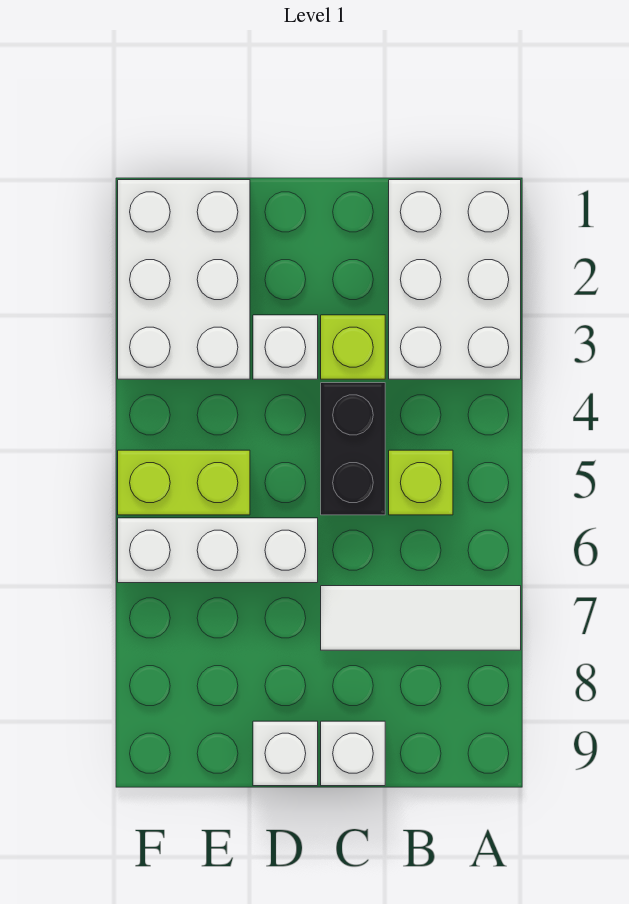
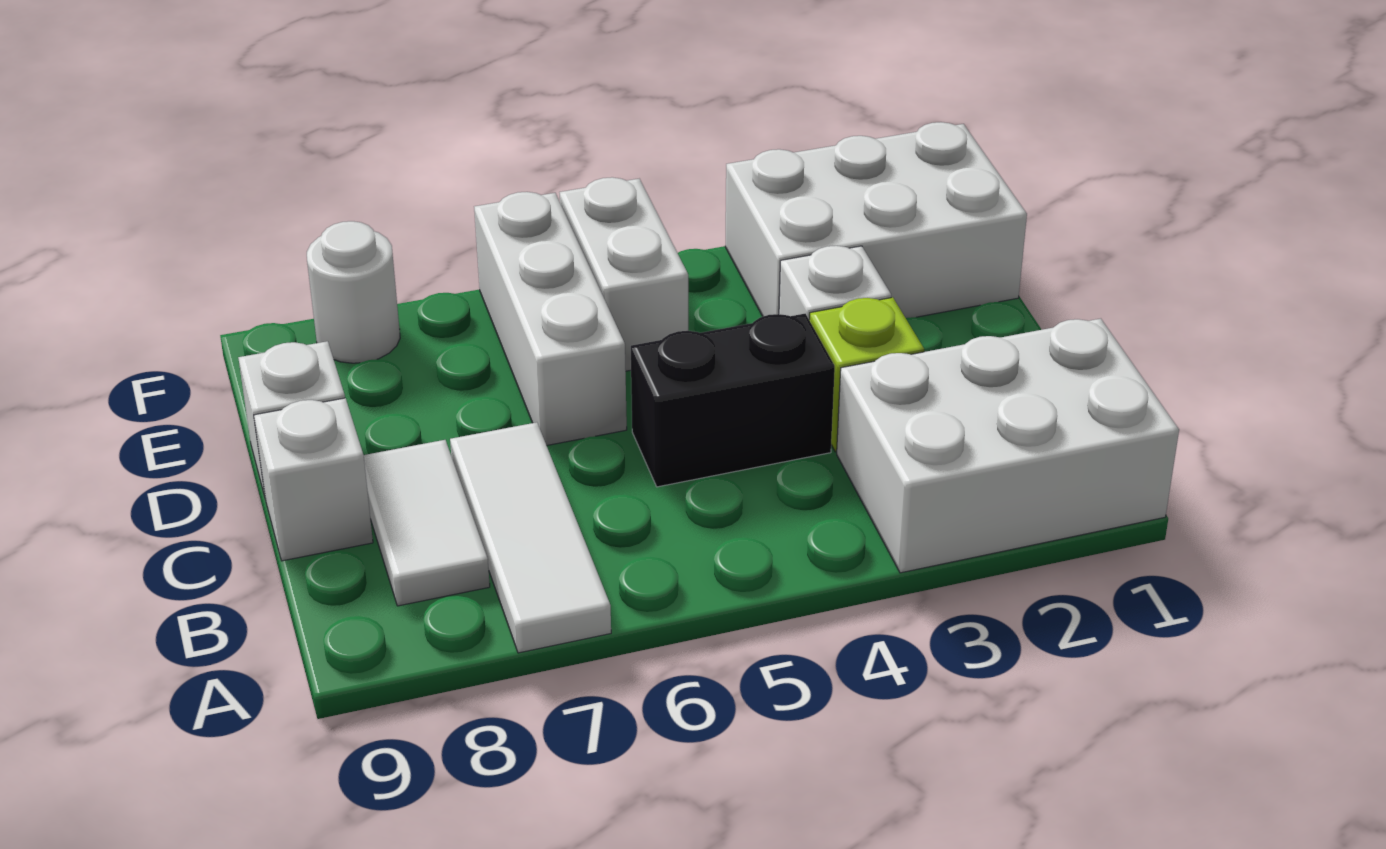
lime brick B5 level 1 -> none
none -> white tile B8:C8 level 1
lime brick E5:F5 level 1 -> white brick E5:F5 level 1
none -> white round brick F8 level 1

